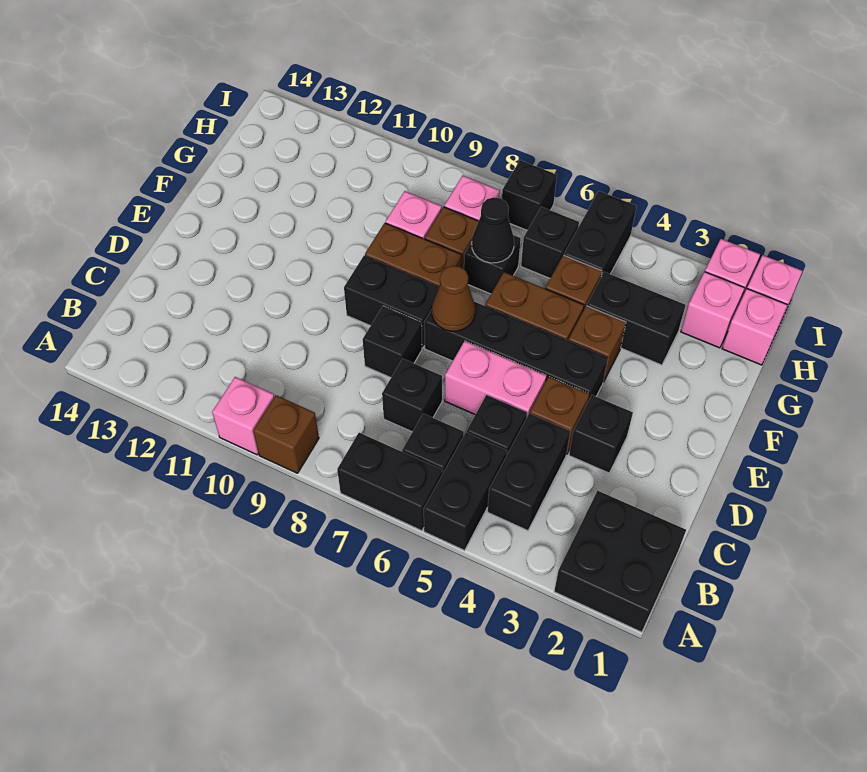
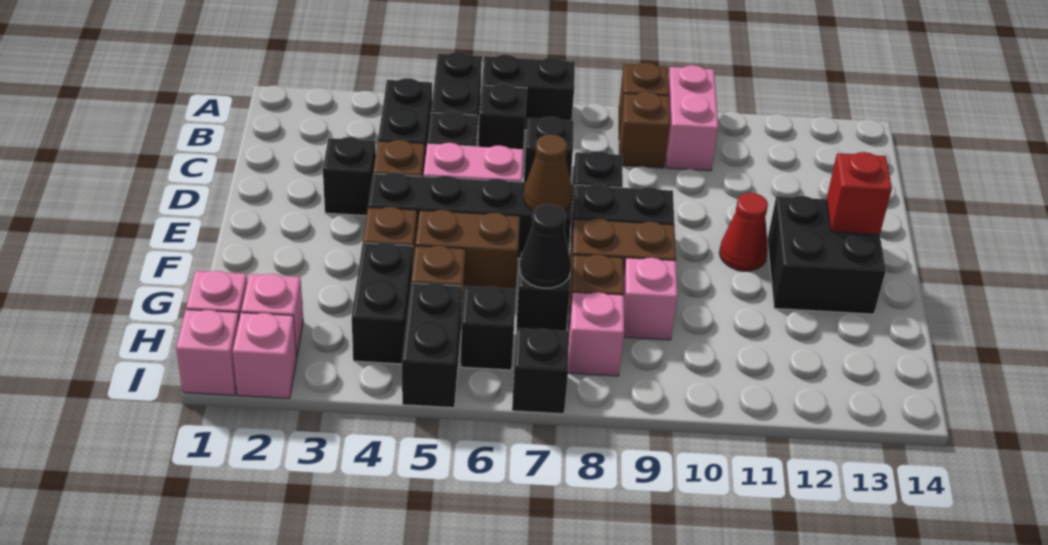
black brick A1:B2 level 1 -> black brick E12:F13 level 1
pink brick A10 level 1 -> pink brick A10:B10 level 1
none -> brown brick B9 level 1
none -> red cone E11 level 1
none -> red brick E13 level 2
black brick G3:G4 level 1 -> black brick G4:H4 level 1

